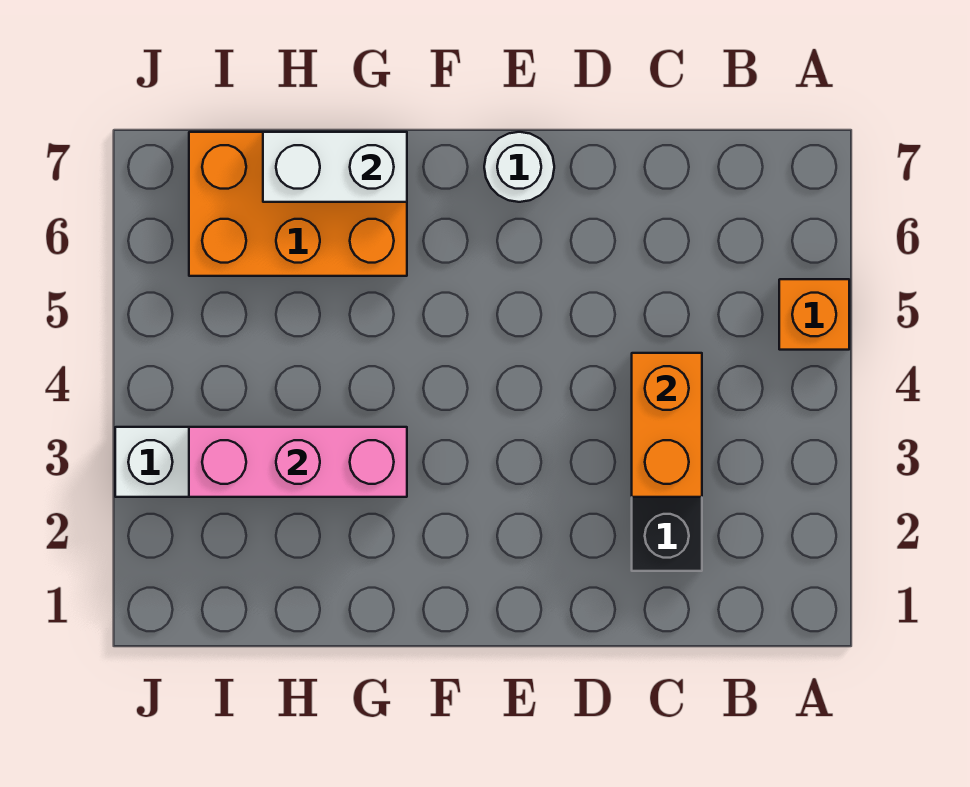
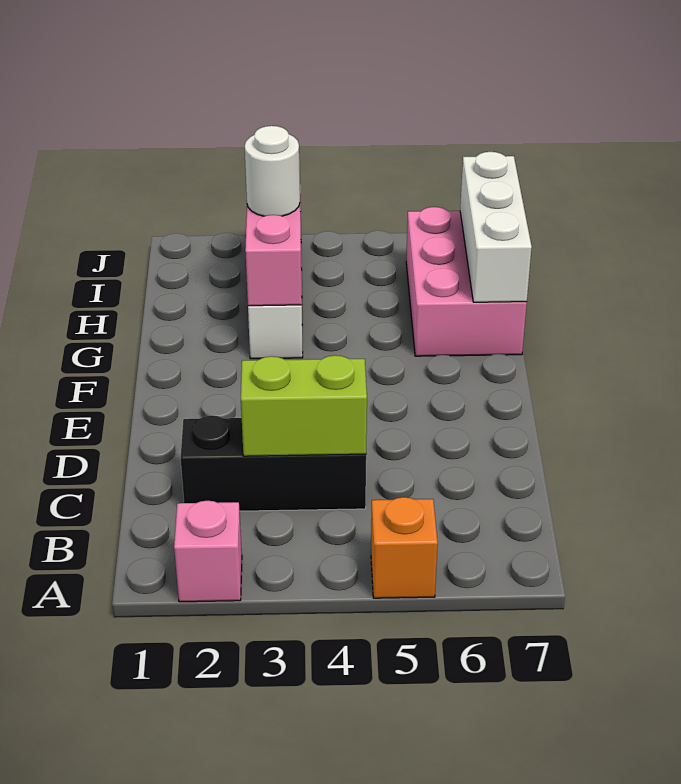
none -> pink brick A2 level 1
orange brick C3:C4 level 2 -> lime brick C3:C4 level 2
white round brick E7 level 1 -> white round brick H3 level 3
orange brick G6:I7 level 1 -> pink brick G6:I7 level 1
white brick G7:H7 level 2 -> white brick G7:I7 level 2

